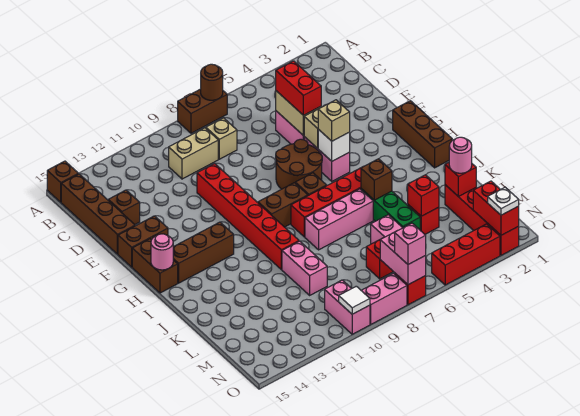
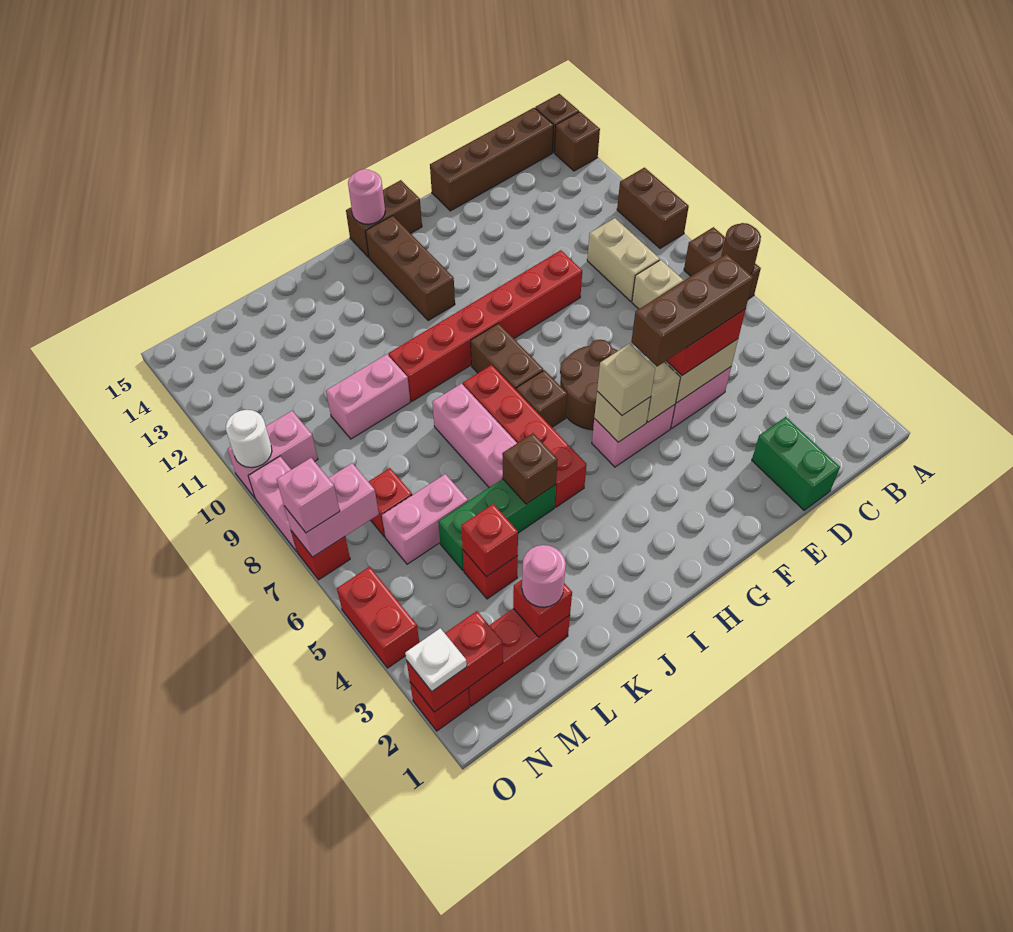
none -> green brick D1:D2 level 1
brown brick D14 level 1 -> brown brick A14 level 1
brown brick F14:F15 level 1 -> brown brick A10:A11 level 1
brown brick G1:I1 level 1 -> brown brick D5:F5 level 4
white brick G5 level 2 -> tan brick G5 level 2
red brick O3:O5 level 1 -> red brick O4:O5 level 1
white tile O10 level 2 -> white round brick O10 level 2

